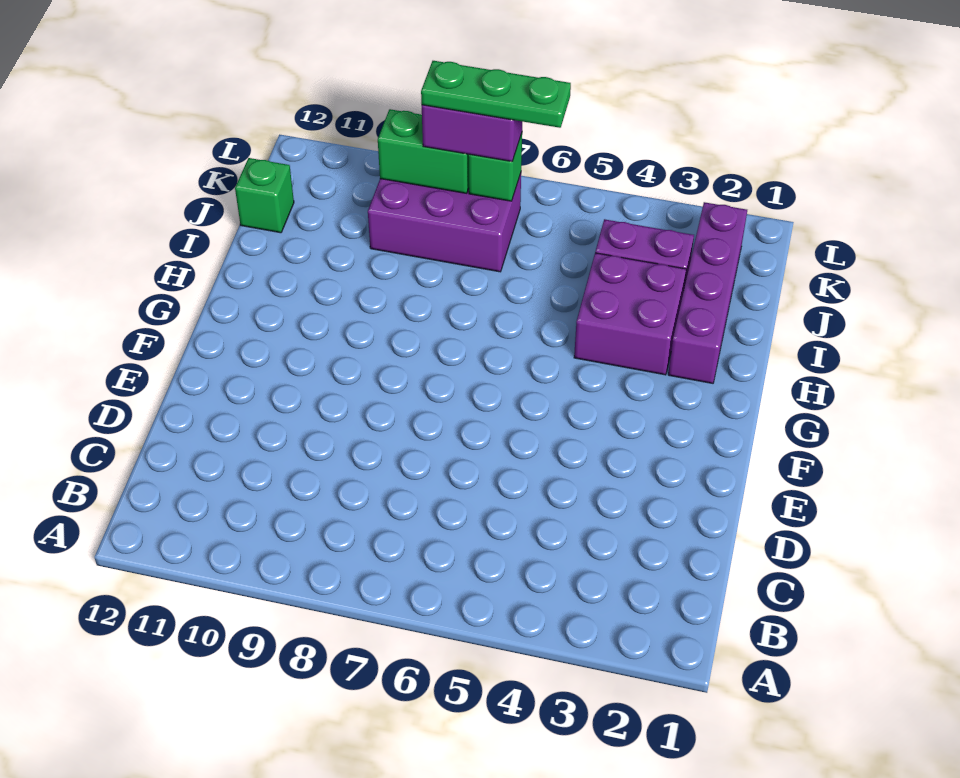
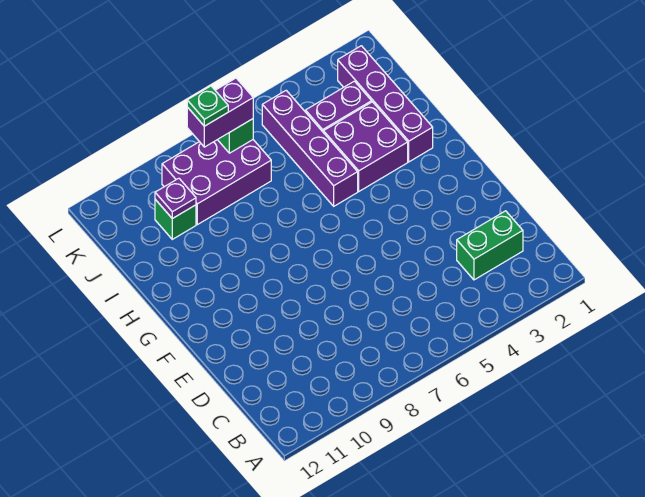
none -> purple brick H5:K5 level 1
none -> purple plate J10 level 2
green brick J12 level 1 -> green brick J10 level 1
green plate K6:K8 level 4 -> green plate K8 level 4
green brick K8:K9 level 2 -> green brick C2:C3 level 1

